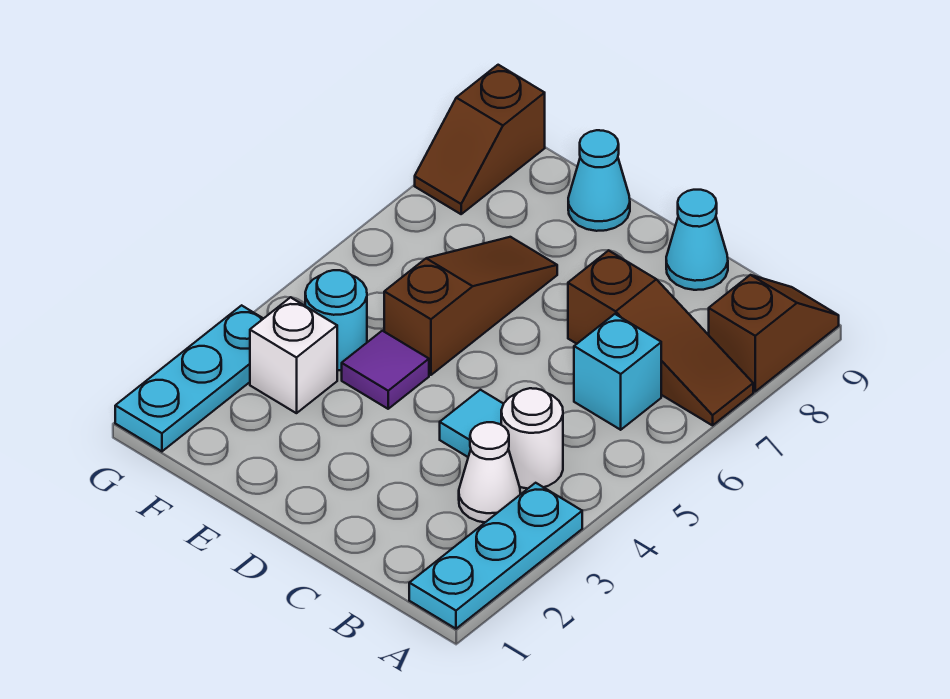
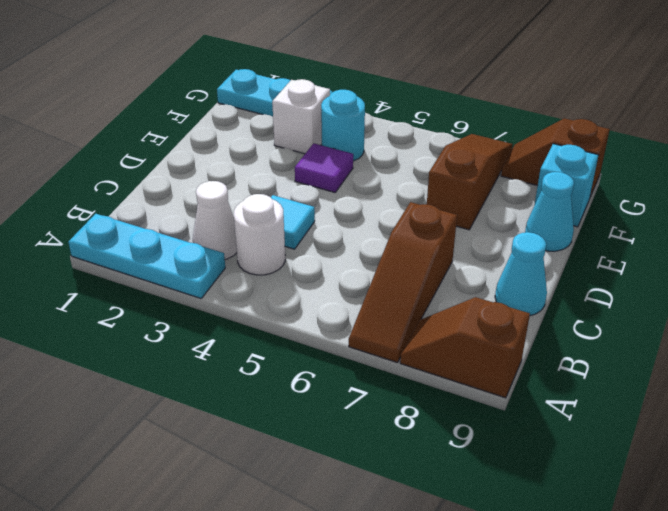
brown slope A8:A9 level 1 top 8 -> brown slope A8:A9 level 1 top 9
cyan brick B6 level 1 -> cyan brick F9 level 1
brown slope E5:E7 level 1 top 5 -> brown slope E7:G7 level 1 top E

